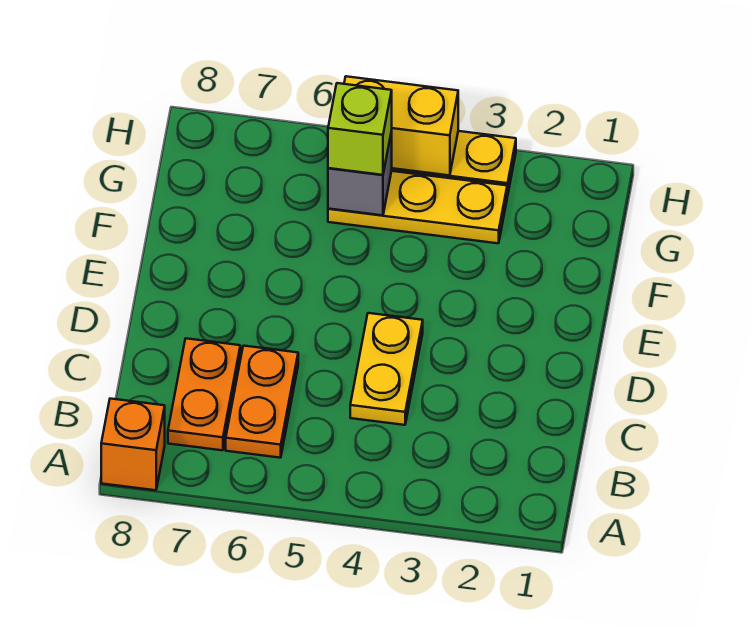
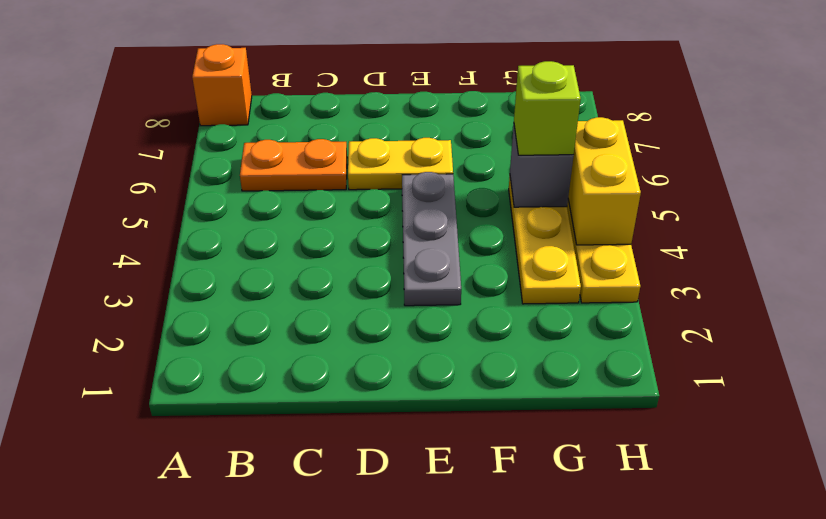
orange plate B7:C7 level 1 -> none
yellow plate C4:D4 level 1 -> yellow plate D6:E6 level 1
none -> grey plate E3:E5 level 1

